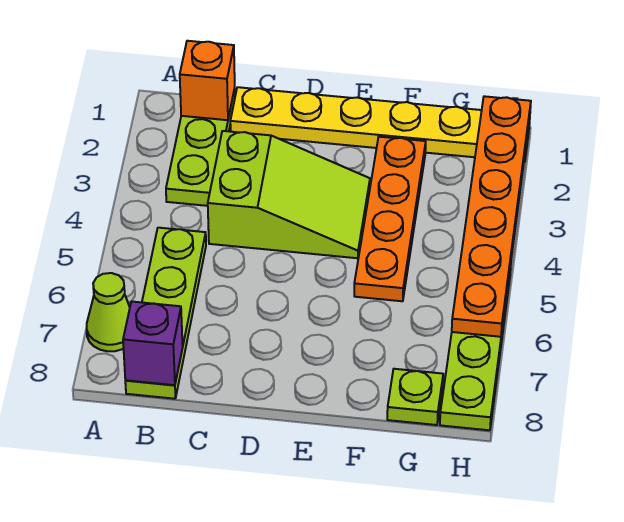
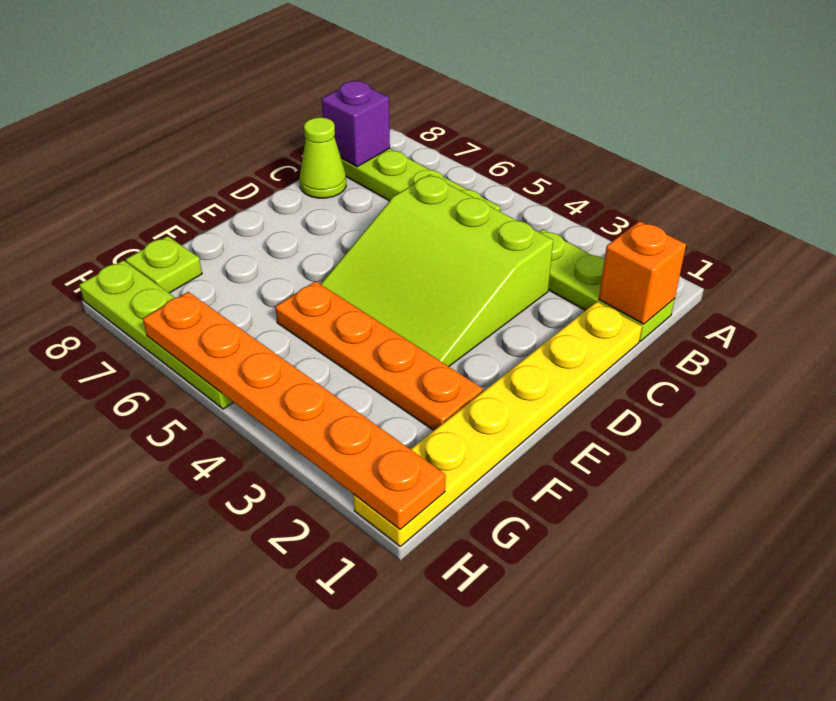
lime cone A7 level 1 -> lime cone C8 level 1
lime slope C3:E4 level 1 top C -> lime slope C3:E5 level 1 top C

